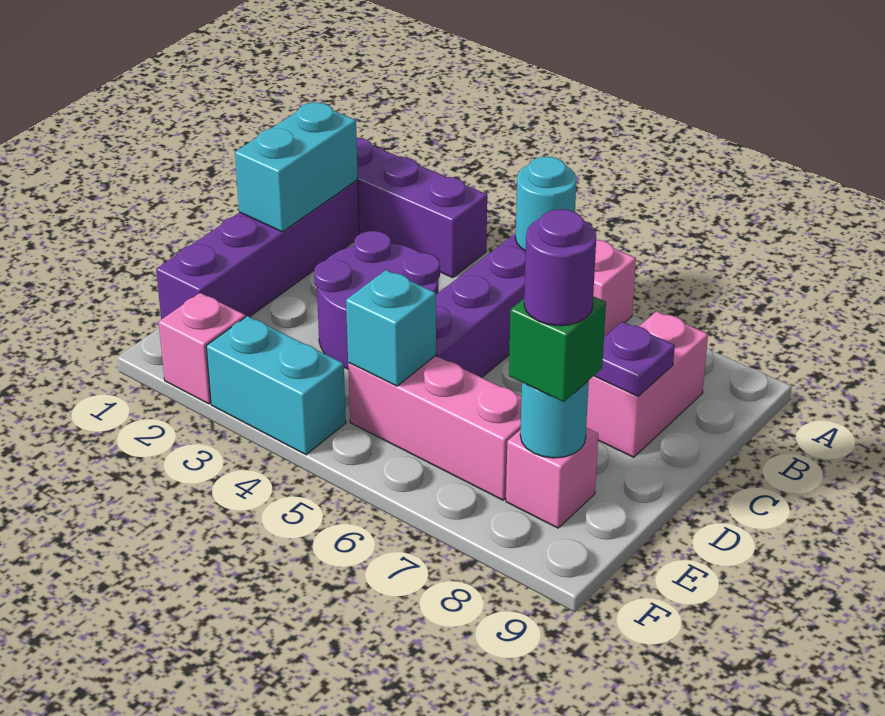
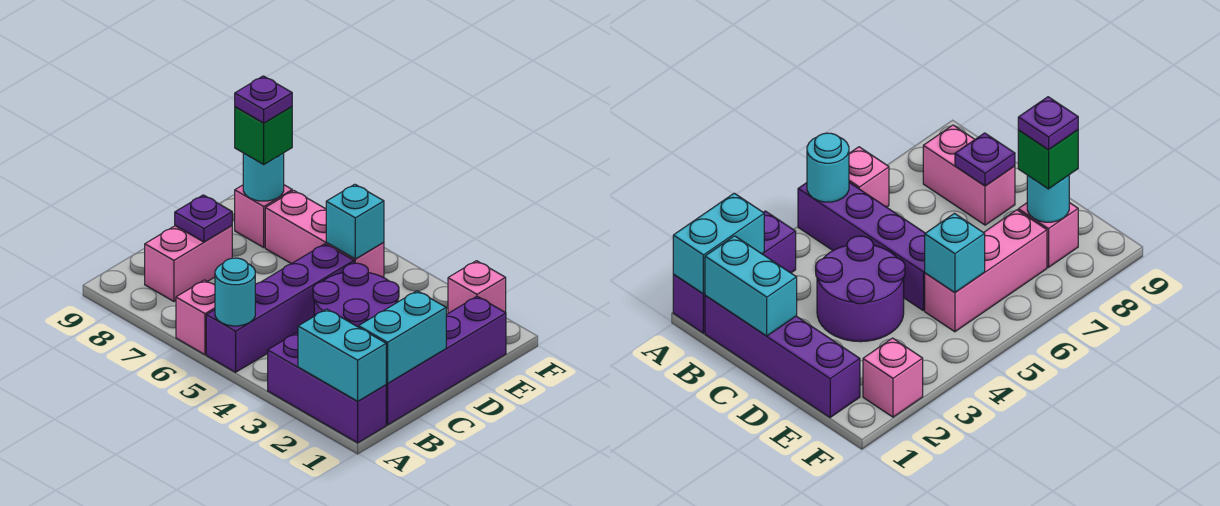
purple round brick E8 level 4 -> purple plate E8 level 4
cyan brick F3:F4 level 1 -> cyan brick A1:A2 level 2

